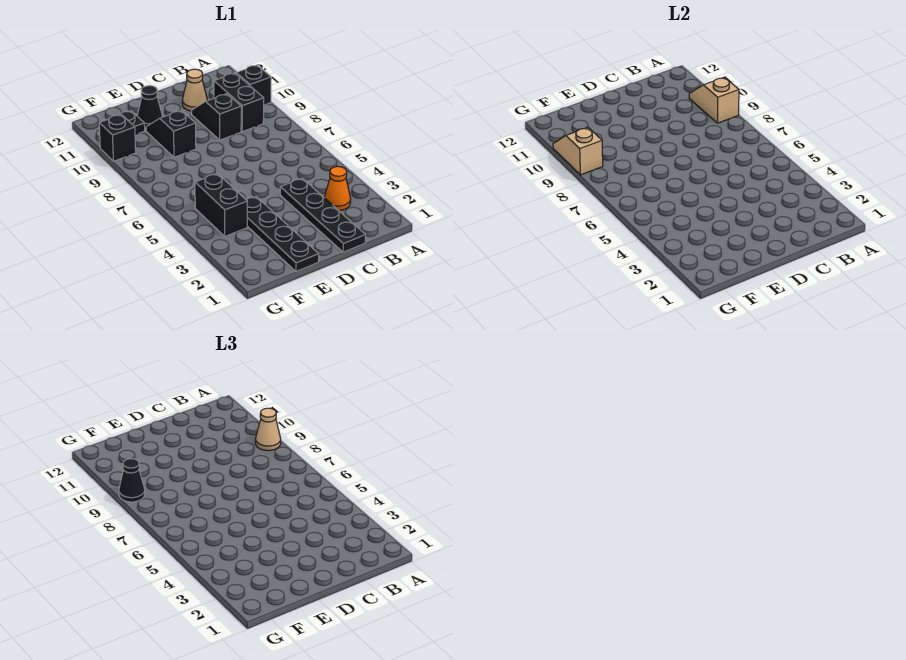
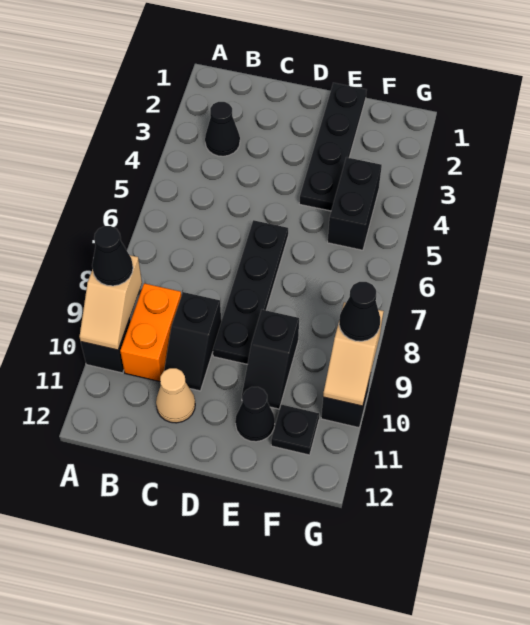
tan cone A9 level 3 -> black cone A9 level 3
orange cone B3 level 1 -> black cone B3 level 1
black brick B9:B10 level 1 -> orange brick B9:B10 level 1
black plate C1:C4 level 1 -> black plate D6:D9 level 1

